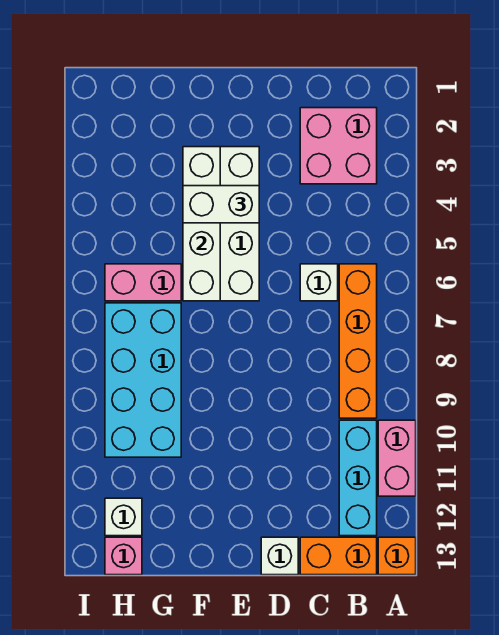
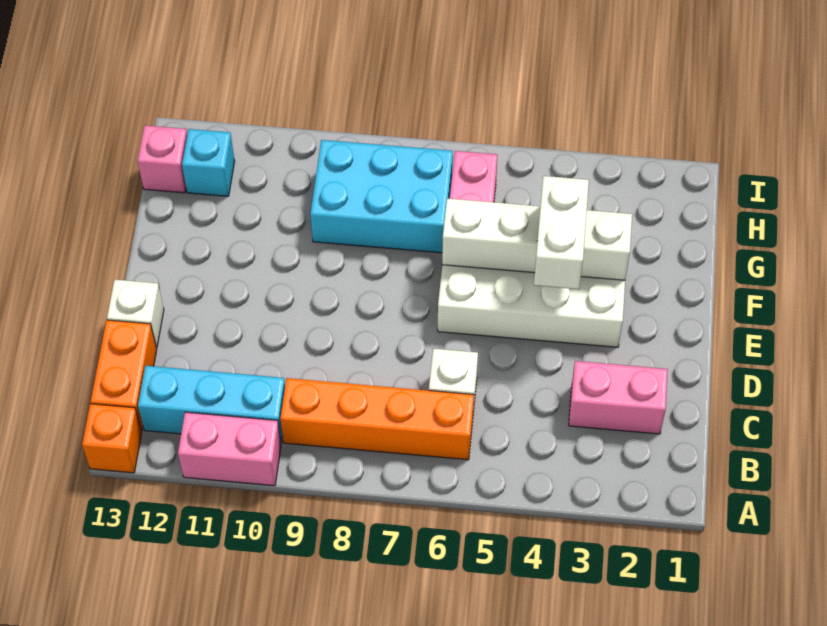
pink brick B2:C3 level 1 -> pink brick C2:C3 level 1
cyan brick G7:H10 level 1 -> cyan brick G7:H9 level 1
white brick H12 level 1 -> cyan brick H12 level 1

